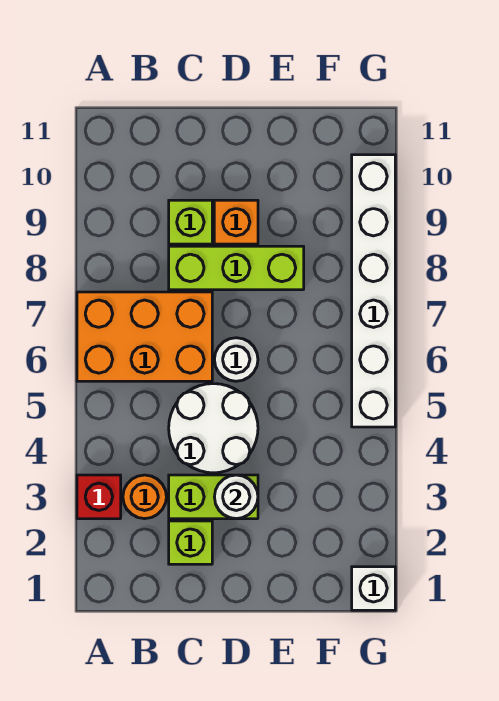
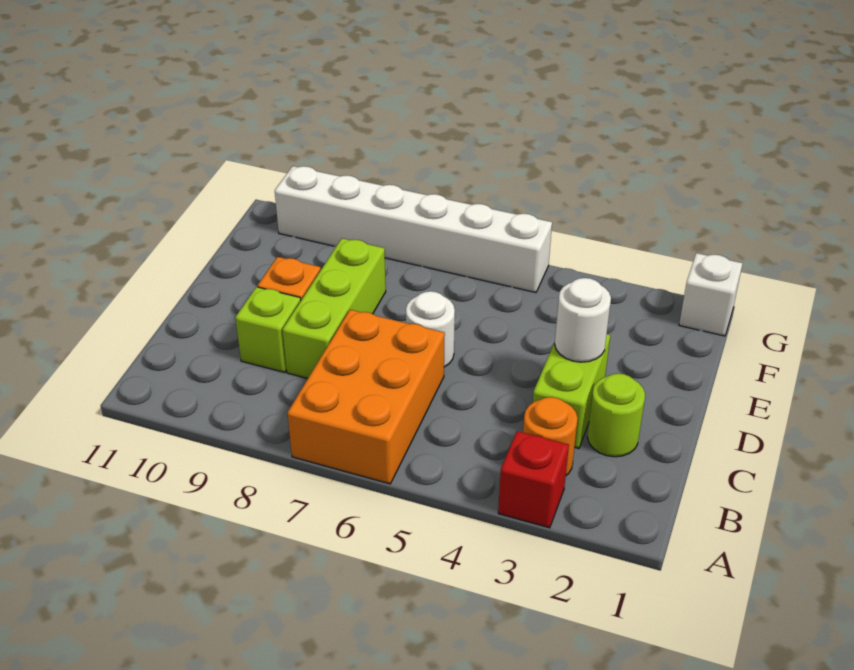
lime brick C2 level 1 -> lime round brick C2 level 1
white round brick C4:D5 level 1 -> none

